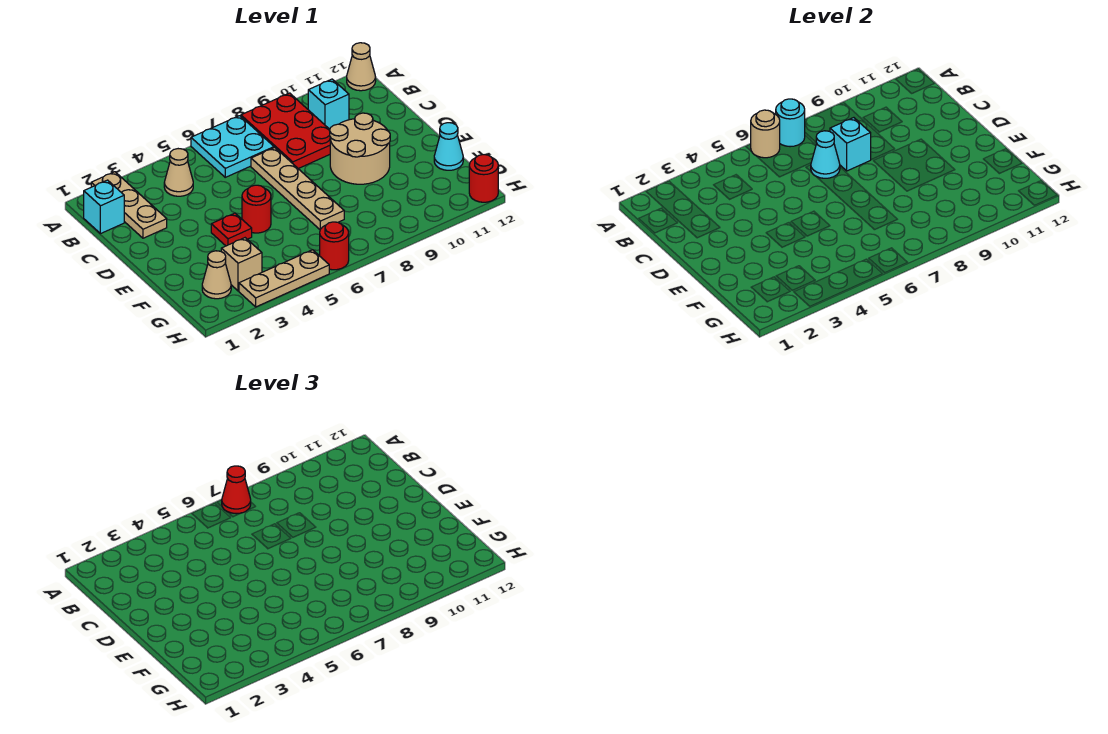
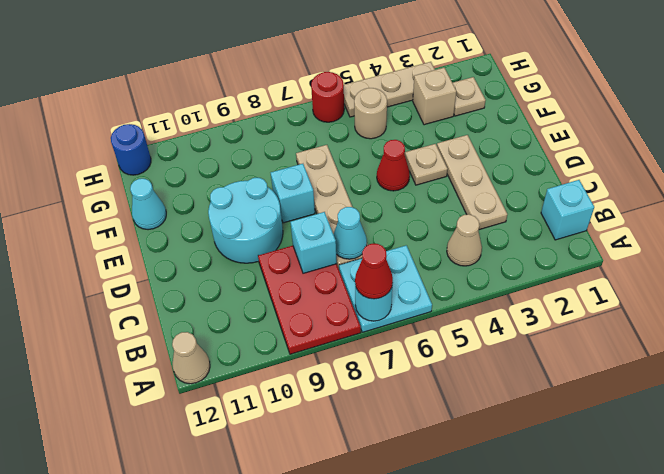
tan plate A2:C2 level 1 -> tan plate C3:E3 level 1
tan round brick A6 level 2 -> tan round brick G5 level 1
cyan brick B10 level 1 -> cyan brick E8 level 1
tan round brick D9:E10 level 1 -> cyan round brick D9:E10 level 1
red plate E4 level 1 -> tan plate E4 level 1
red round brick E5 level 1 -> red cone E5 level 1
tan cone G2 level 1 -> tan plate G2 level 1
red round brick H12 level 1 -> blue round brick H12 level 1

